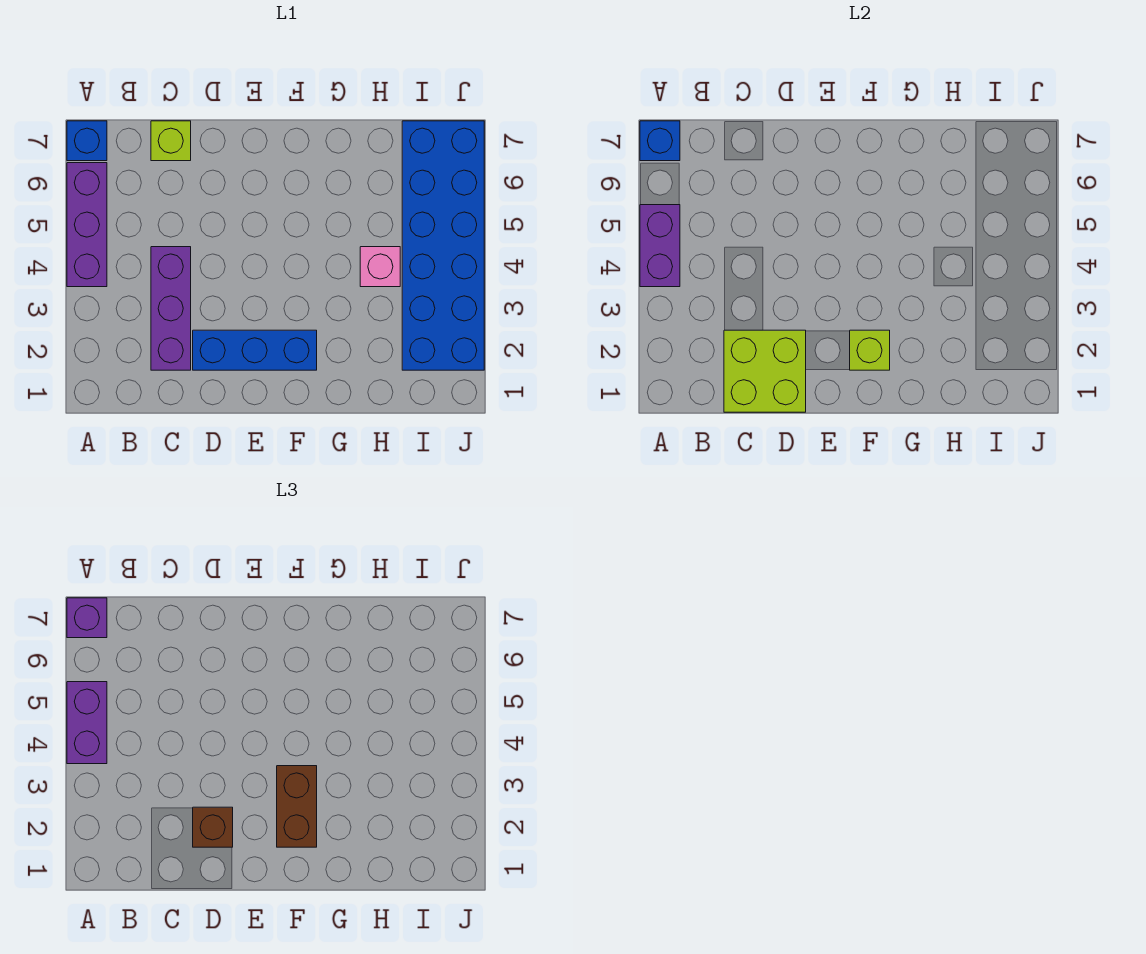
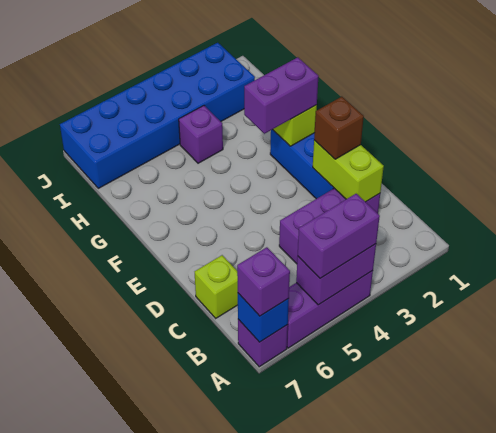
blue brick A7 level 1 -> purple brick A7 level 1
lime brick C1:D2 level 2 -> lime brick C2:D2 level 2
brown brick F2:F3 level 3 -> purple brick F2:F3 level 3
pink brick H4 level 1 -> purple brick H4 level 1

